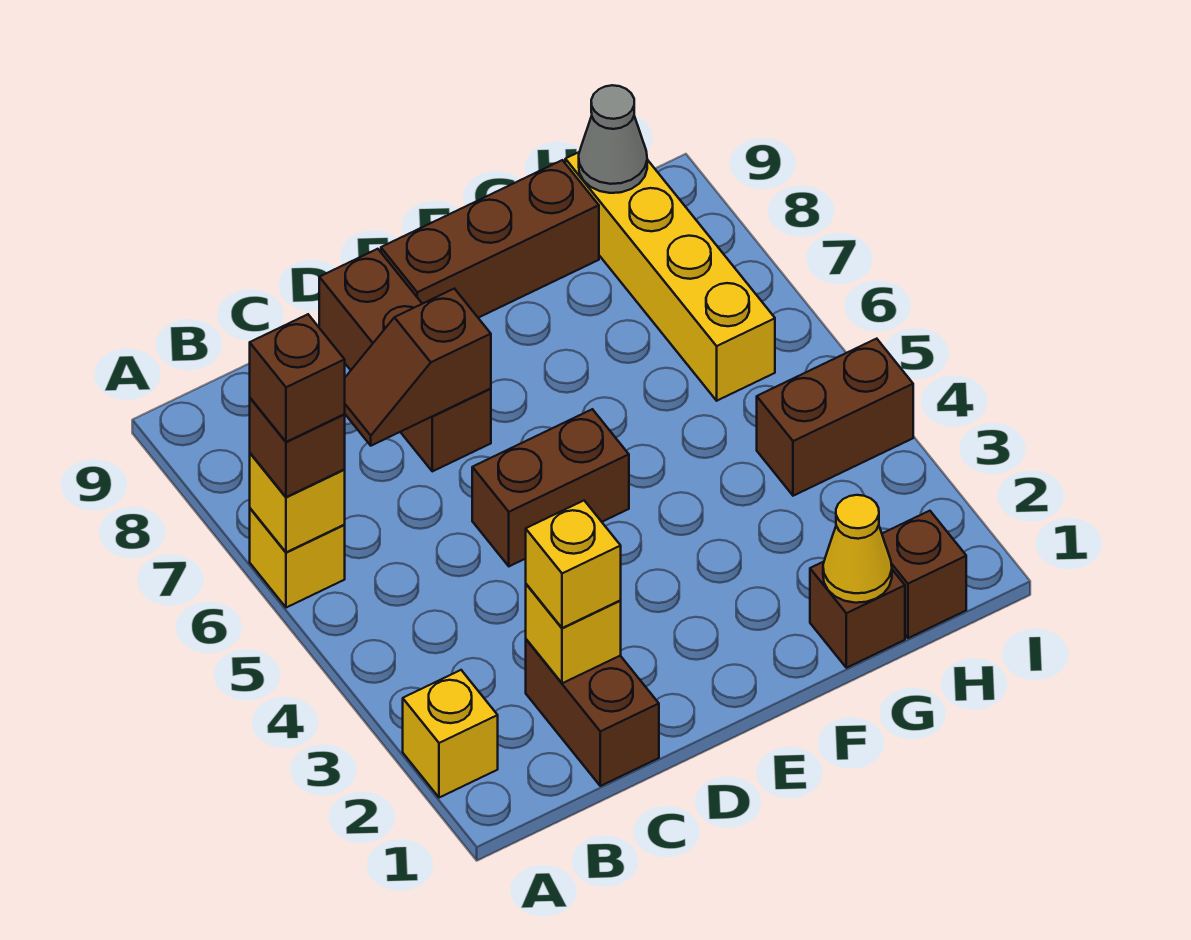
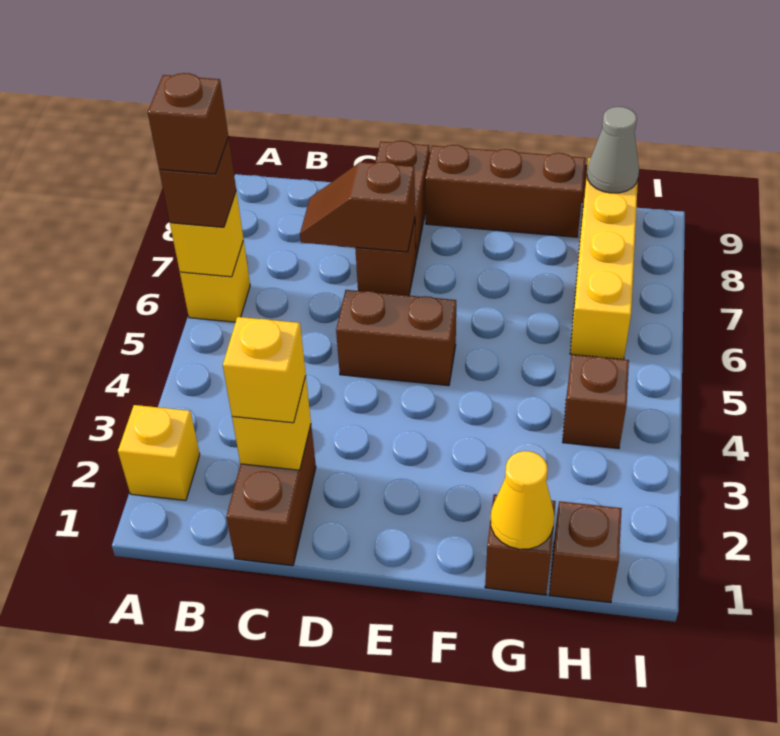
brown brick H4:I4 level 1 -> brown brick H4 level 1

